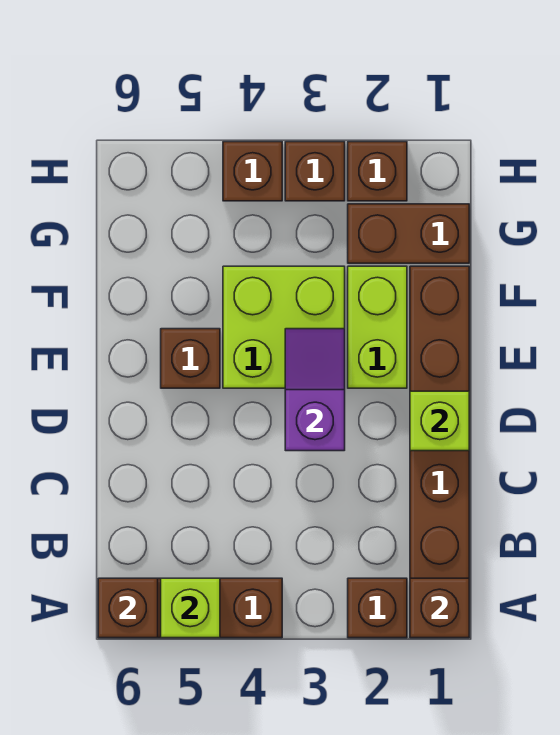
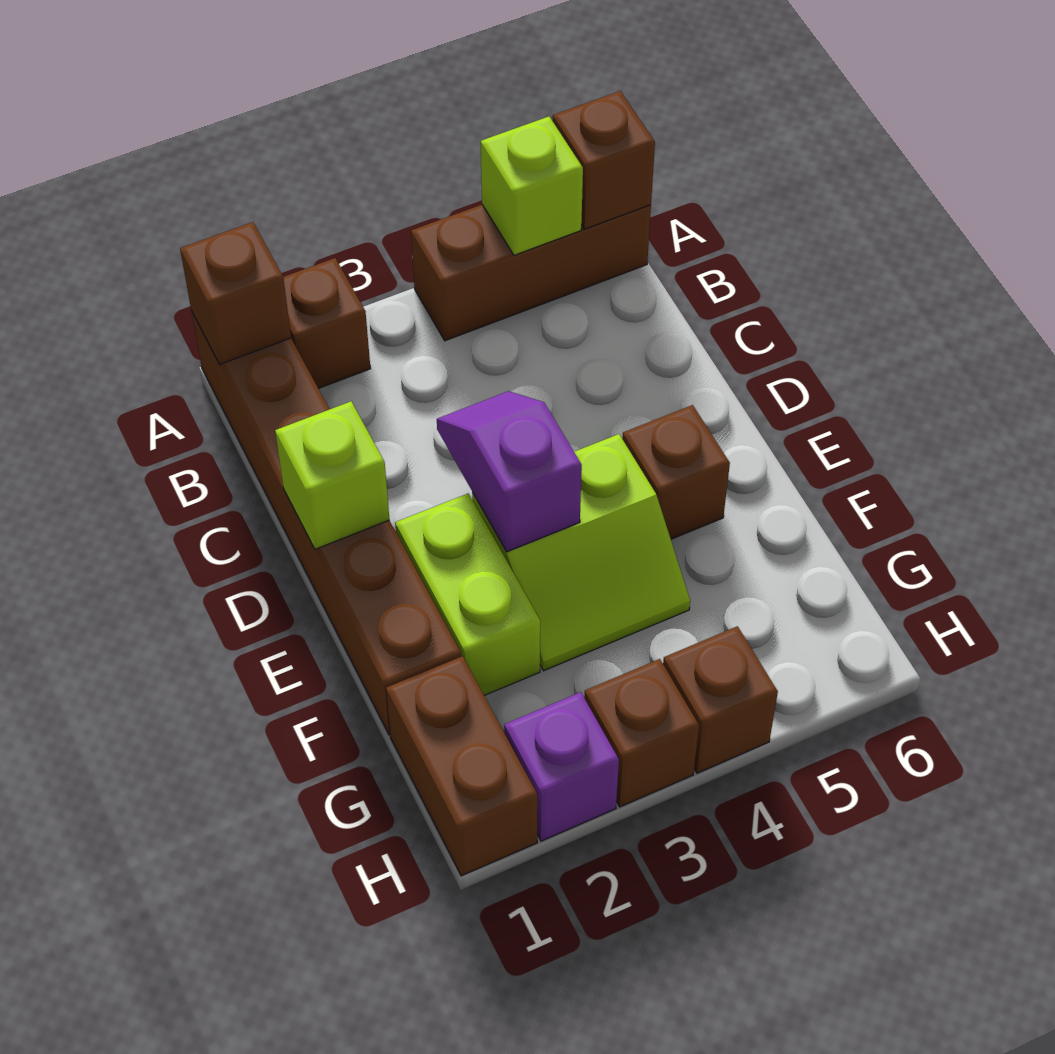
purple slope D3:E3 level 2 top D -> purple slope D3:E3 level 2 top E
lime brick E3:F4 level 1 -> lime slope E3:F4 level 1 top E
brown brick G1:G2 level 1 -> brown brick G1:H1 level 1
brown brick H2 level 1 -> purple brick H2 level 1

